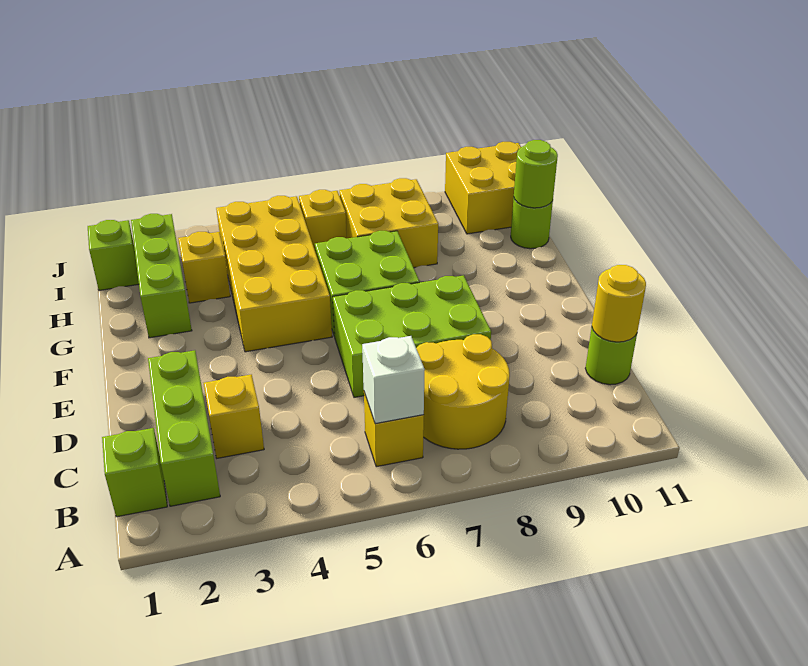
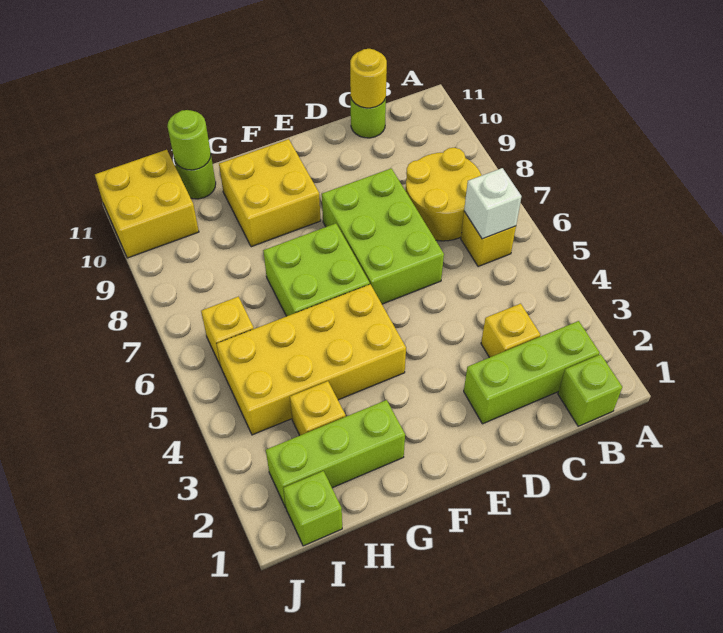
yellow brick H7:I8 level 1 -> yellow brick F9:G10 level 1

